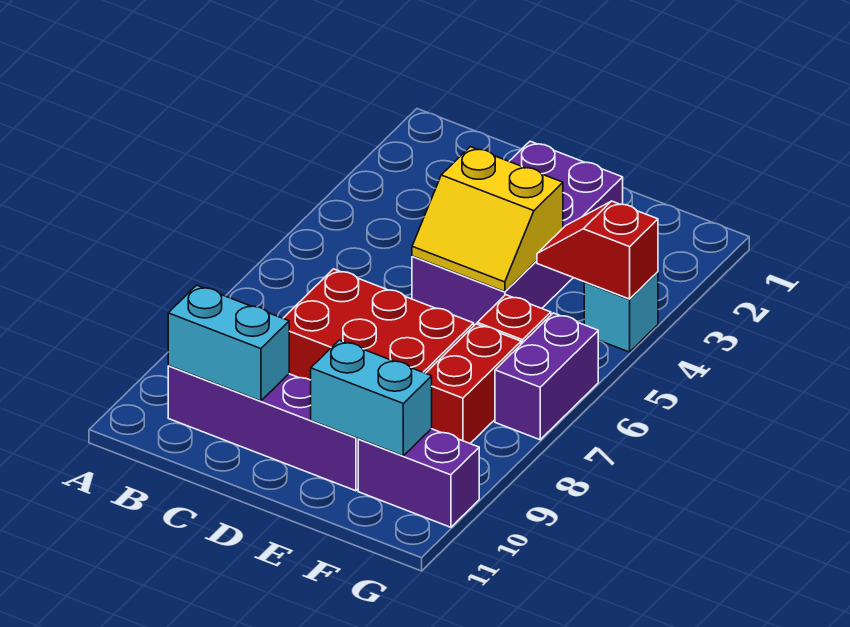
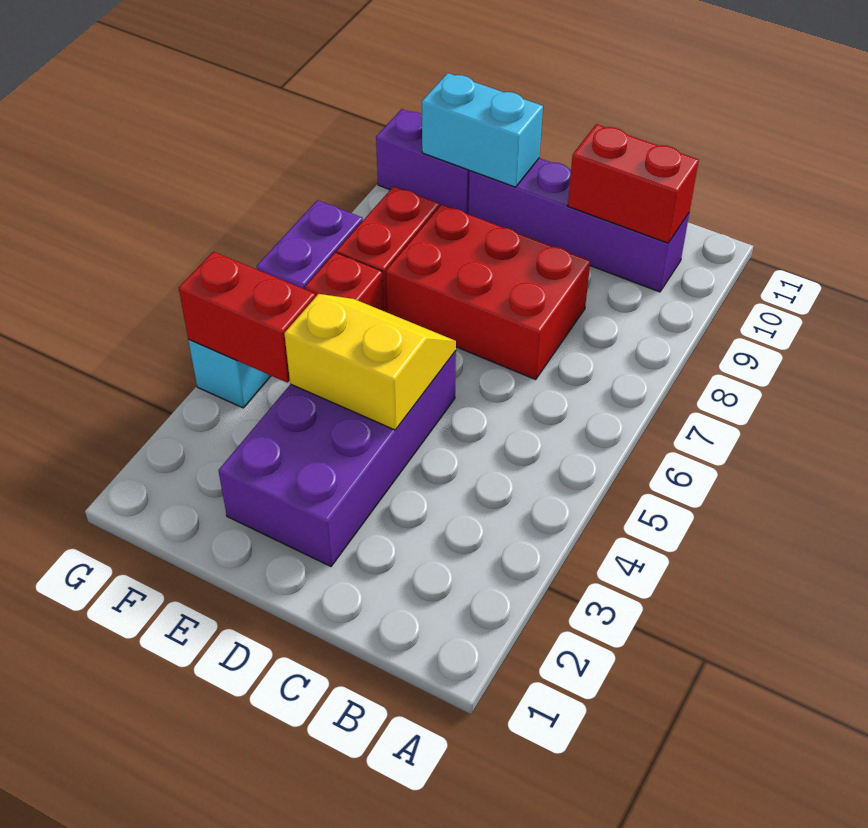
cyan brick B10:C10 level 2 -> red brick B10:C10 level 2
red slope F4:G4 level 2 top G -> red brick F4:G4 level 2

